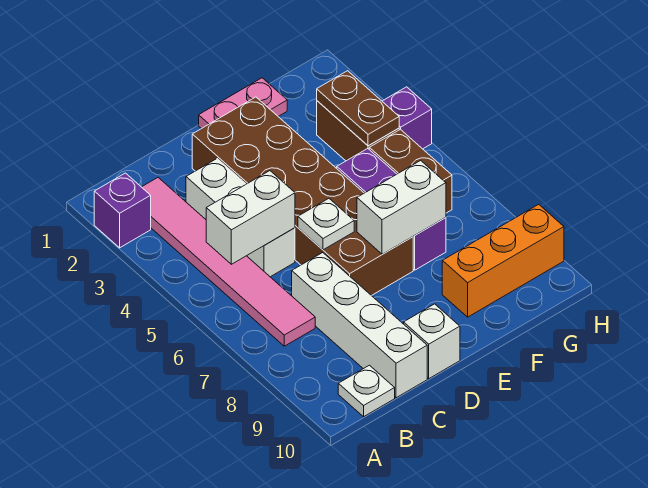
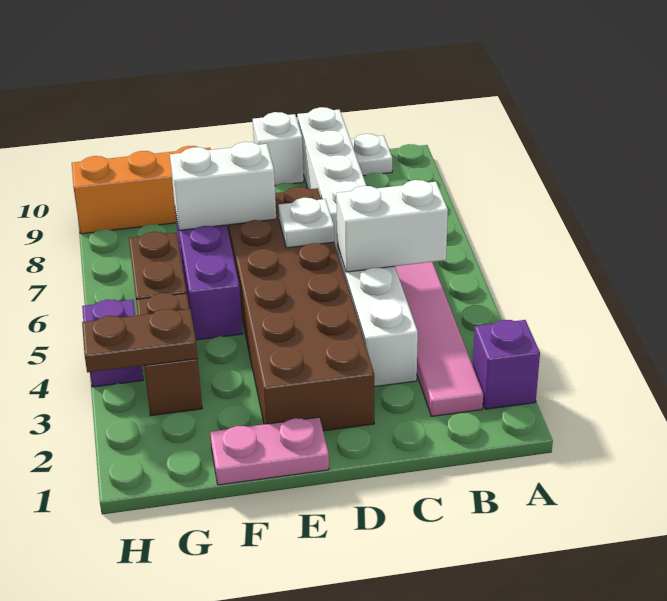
brown plate G3:G4 level 2 -> brown plate G3:H3 level 2

